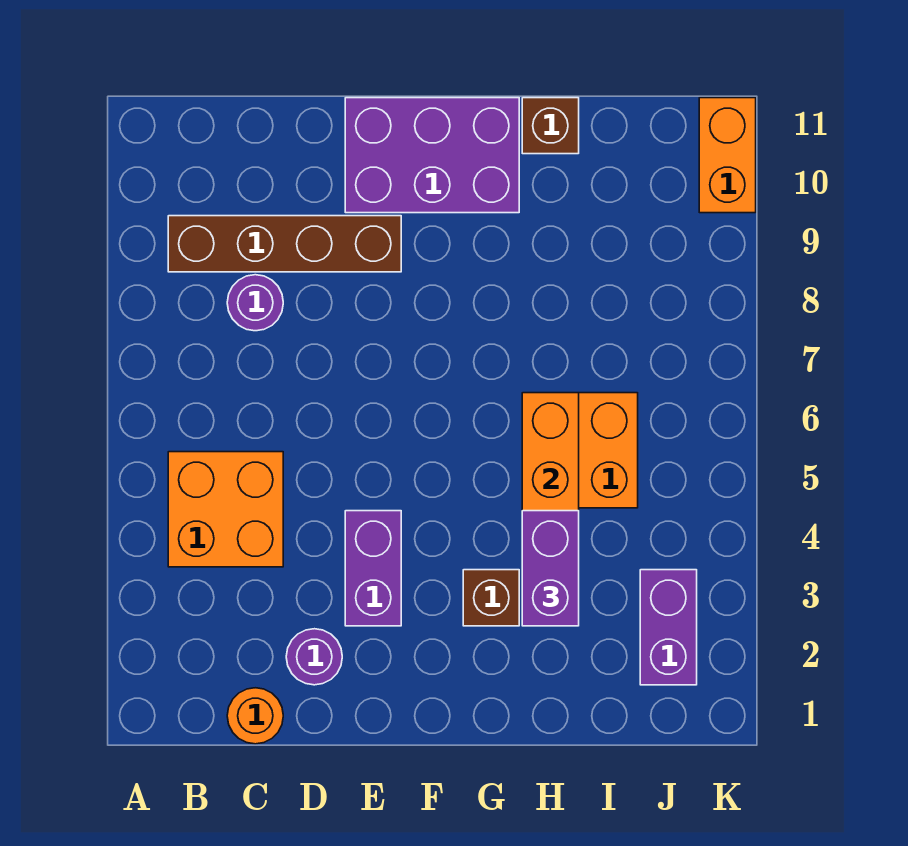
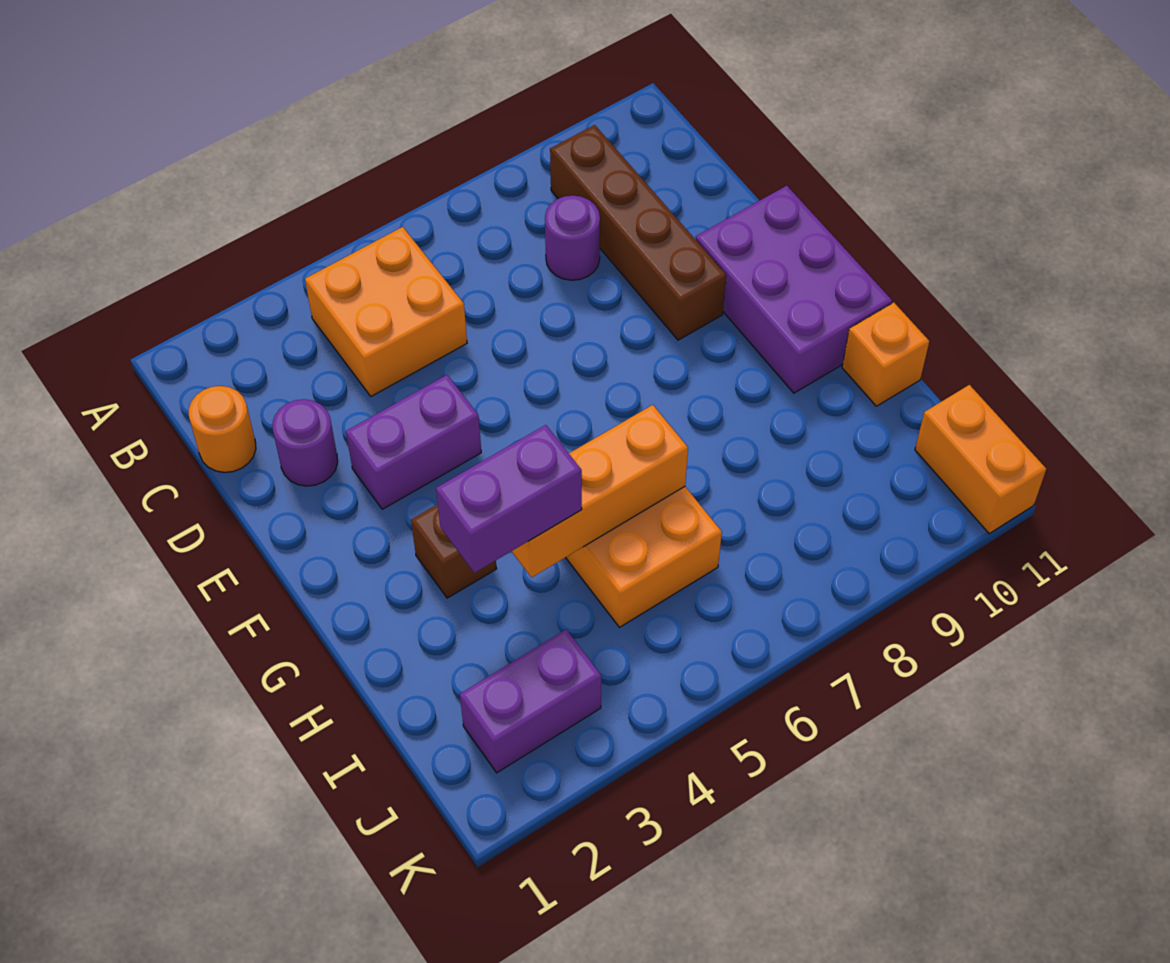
brown brick H11 level 1 -> orange brick H11 level 1
orange brick K10:K11 level 1 -> orange brick J11:K11 level 1

